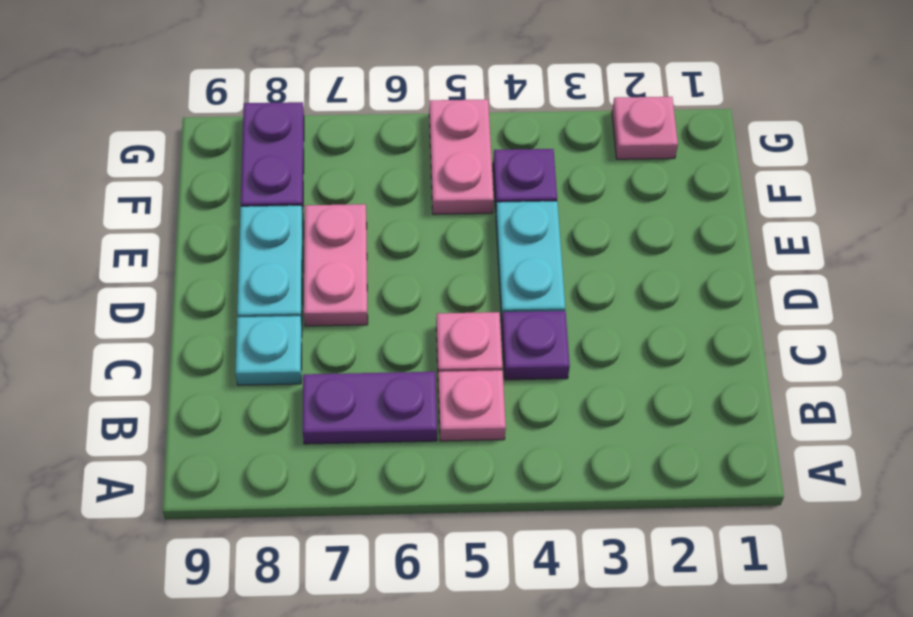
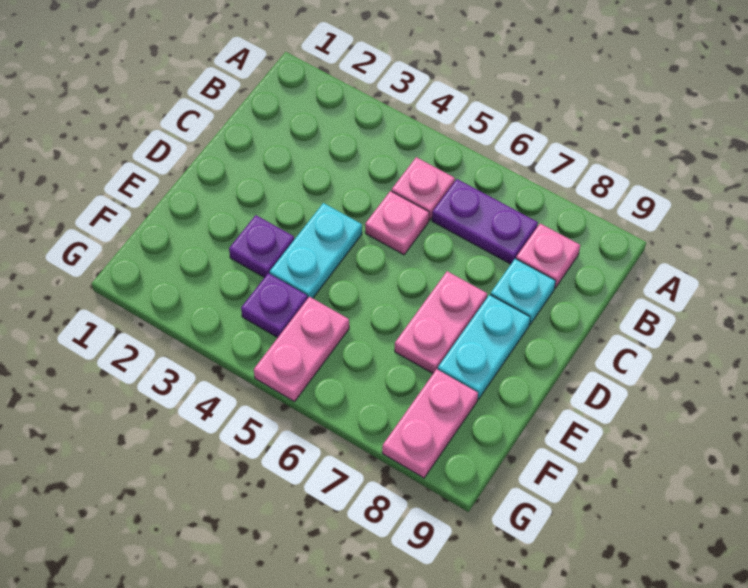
purple plate C4 level 1 -> purple plate E3 level 1
purple plate F8:G8 level 1 -> pink plate F8:G8 level 1
pink plate G2 level 1 -> pink plate B8 level 1

